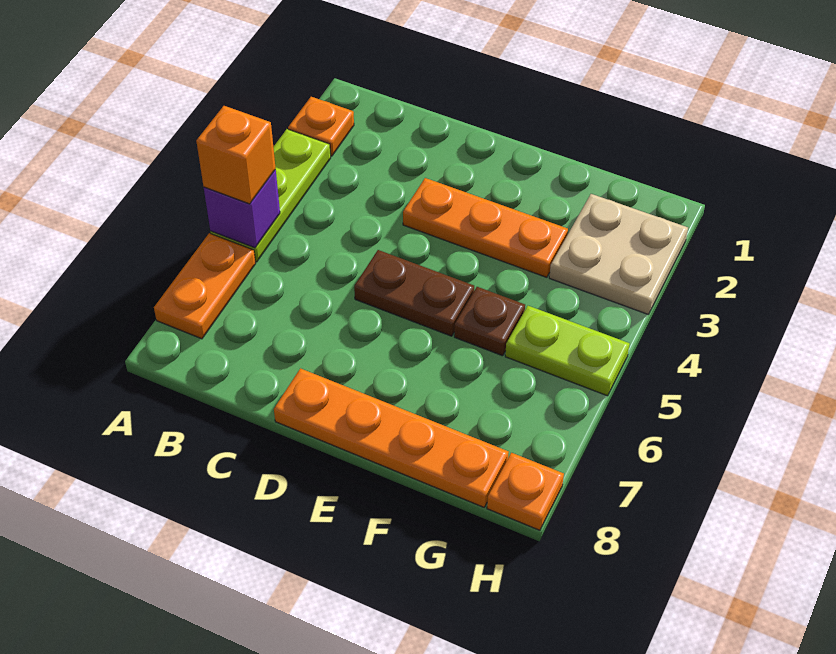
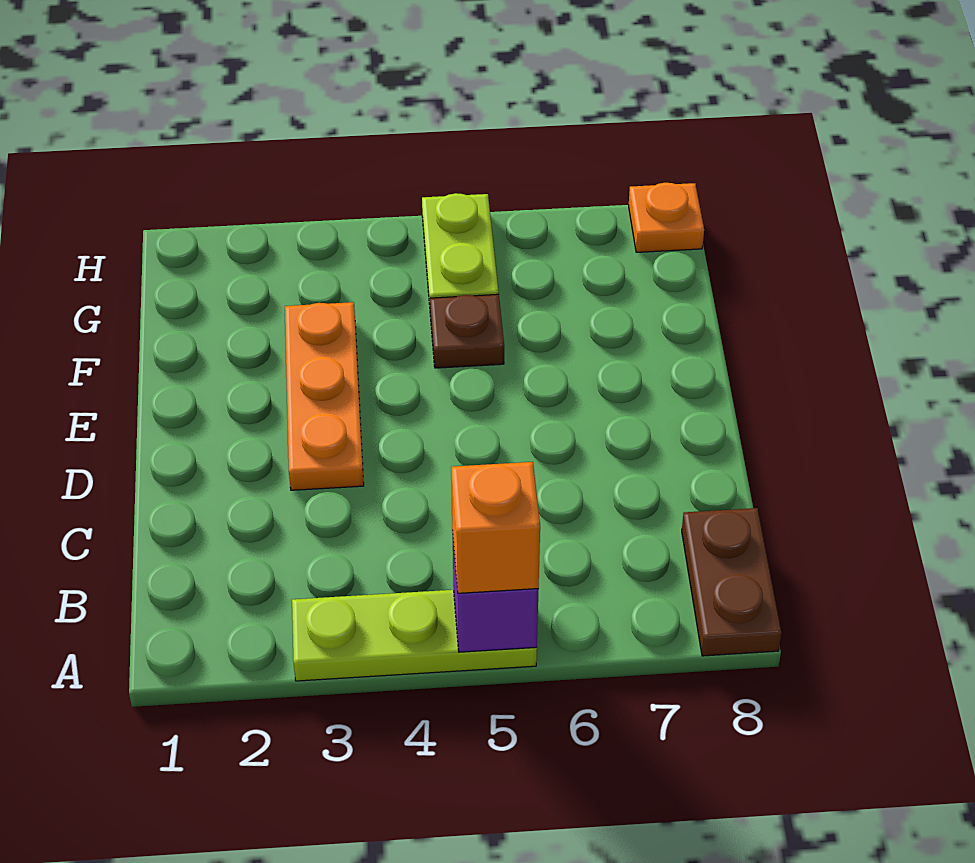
orange plate A2 level 1 -> none
orange plate A6:A7 level 1 -> none
brown plate D5:E5 level 1 -> brown plate A8:B8 level 1
orange plate D8:G8 level 1 -> none
tan plate G2:H3 level 1 -> none

